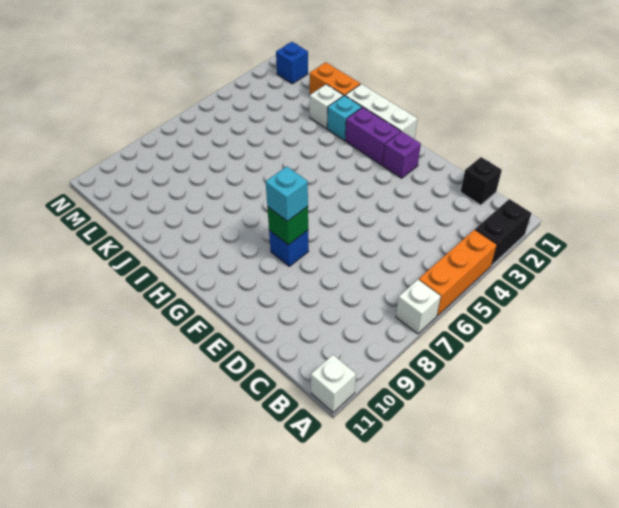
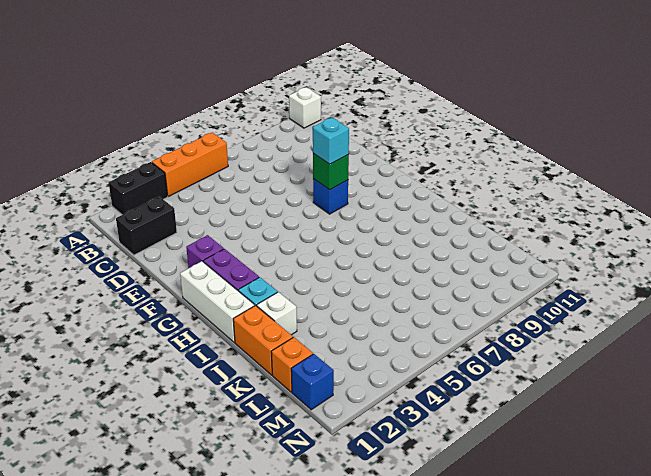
white brick A7 level 1 -> none
black brick C1 level 1 -> black brick C1:C2 level 1
none -> orange brick L1 level 1

